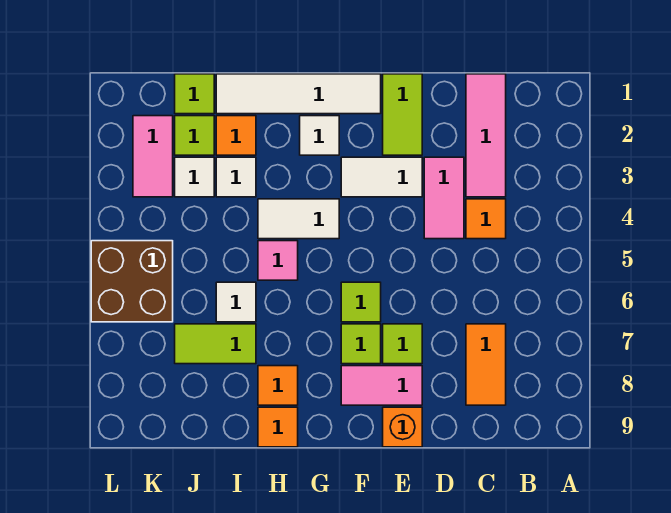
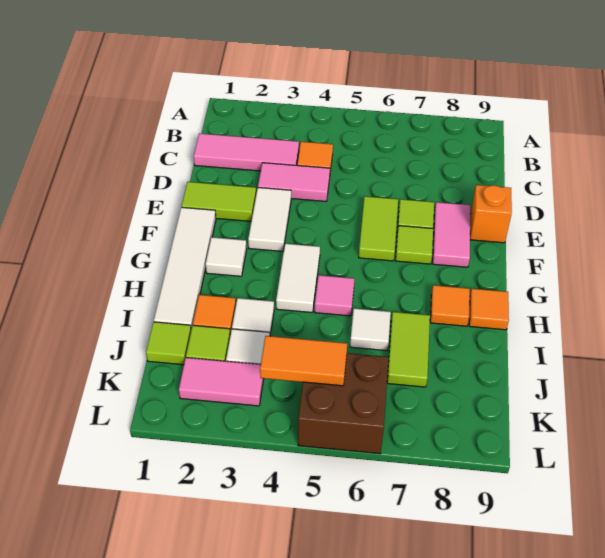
orange tile C7:C8 level 1 -> orange tile K4:K5 level 2
lime tile F6 level 1 -> lime tile E6:F6 level 1

